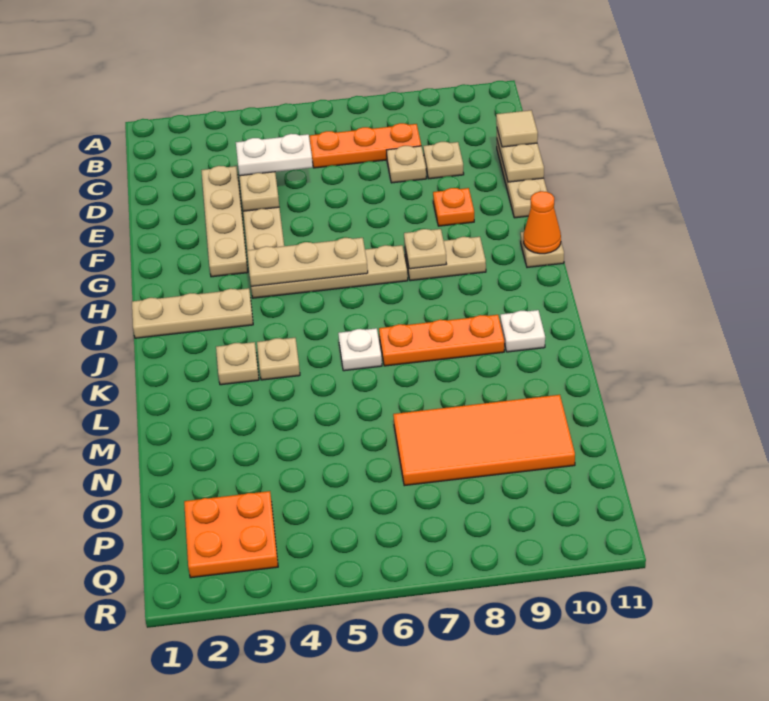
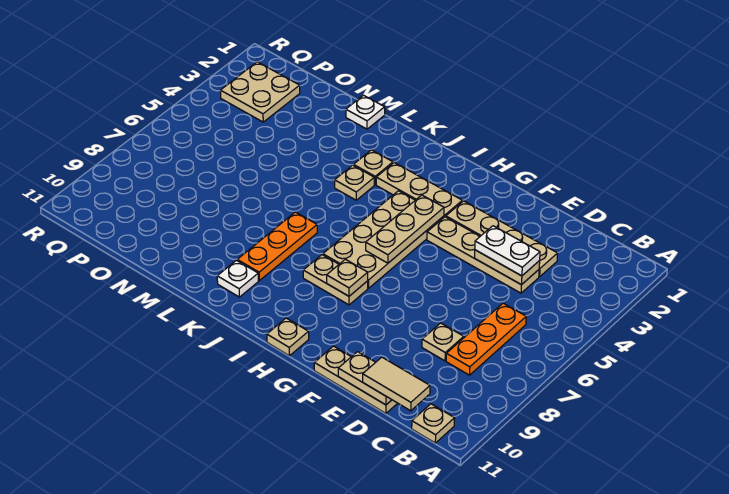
white plate D4:D5 level 3 -> white plate D4:E4 level 3
tan plate D9 level 1 -> tan plate B11 level 1
tan tile D11 level 3 -> tan tile C11:D11 level 3
orange plate F9 level 1 -> none
tan plate H4:H7 level 1 -> tan plate H4:I7 level 1
tan plate H8:H9 level 1 -> tan plate H8:I8 level 1
orange cone H11 level 2 -> none
tan plate I1:I3 level 1 -> tan plate H3:J3 level 1
white plate K6 level 1 -> white plate M1 level 1
orange tile N7:O10 level 1 -> none
orange plate P2:Q3 level 1 -> tan plate P2:Q3 level 1

